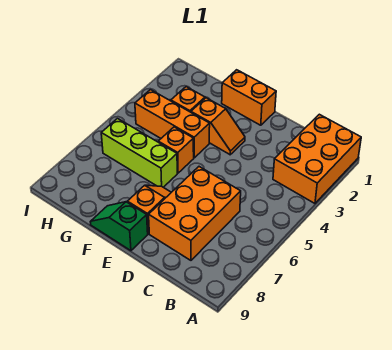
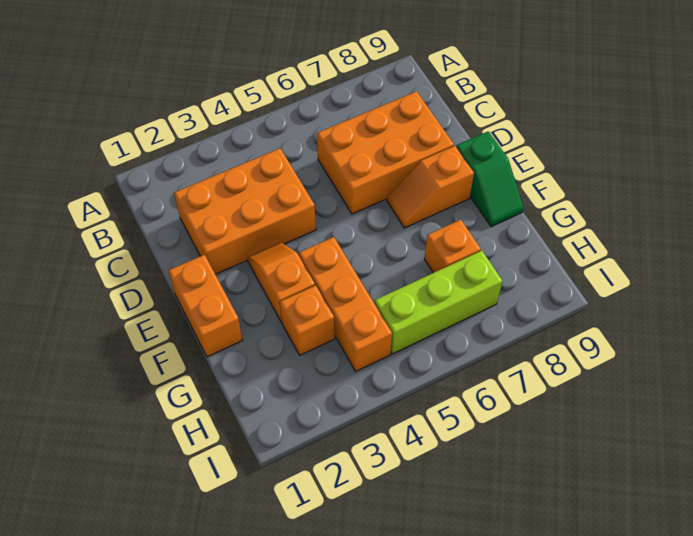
orange brick A1:B3 level 1 -> orange brick C2:D4 level 1
orange brick F5 level 1 -> orange brick G7 level 1
lime brick F6:H6 level 1 -> lime brick H5:H7 level 1

